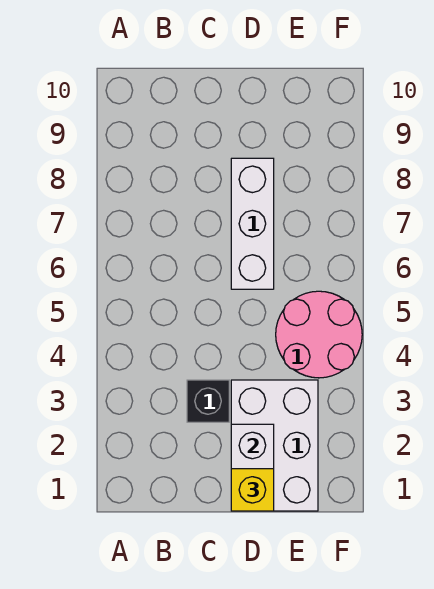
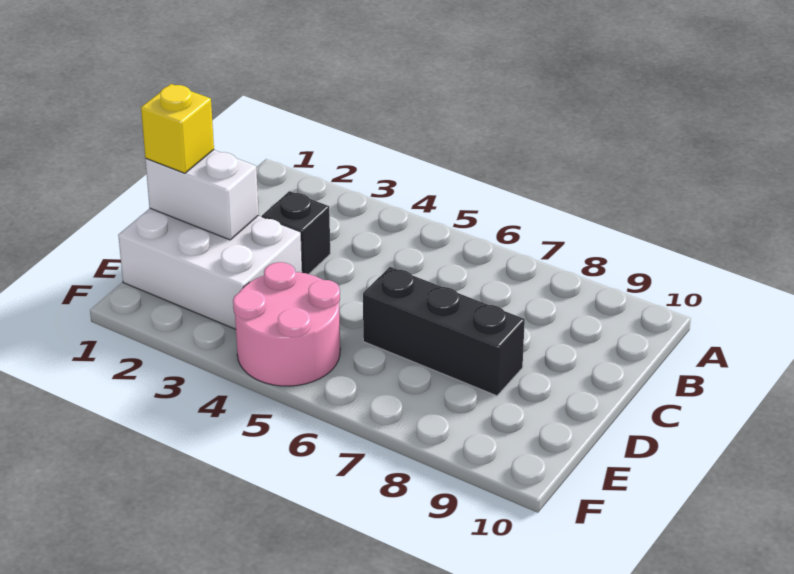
white brick D6:D8 level 1 -> black brick D6:D8 level 1

